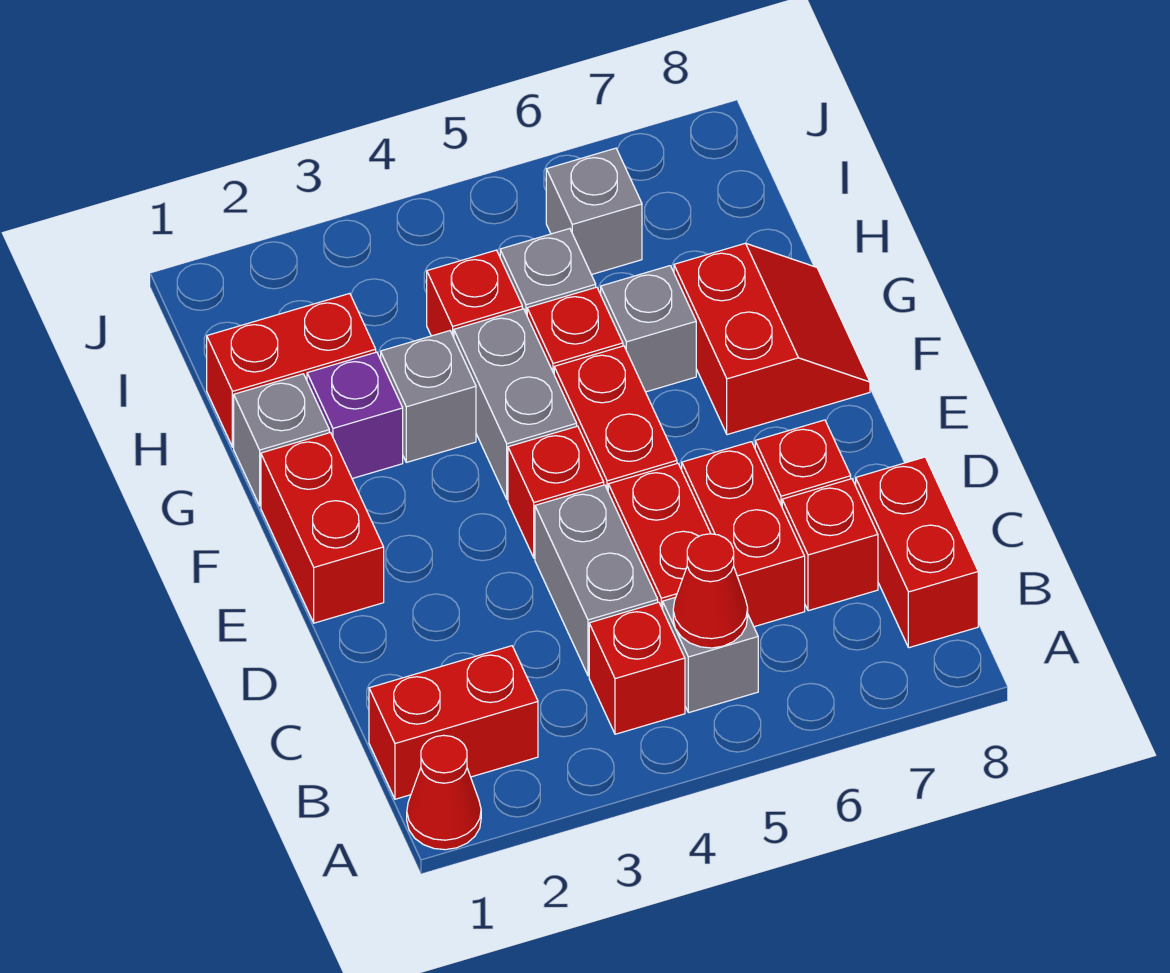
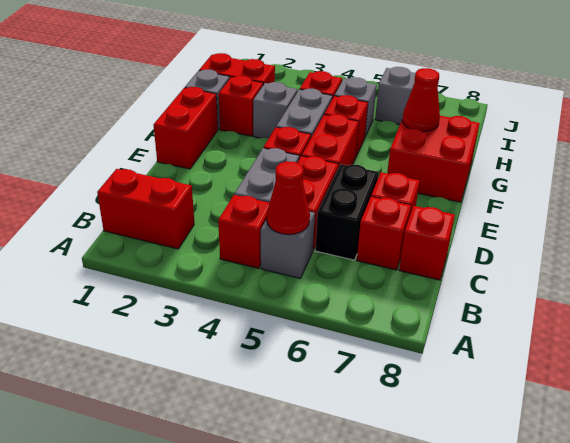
red cone A1 level 1 -> red cone G7 level 2
red brick B8:C8 level 1 -> red brick C8 level 1
red brick C6:D6 level 1 -> black brick C6:D6 level 1
red slope F7:G8 level 1 top 7 -> red brick F7:G8 level 1
purple brick G2 level 1 -> red brick G2 level 1
grey brick G6 level 1 -> none

